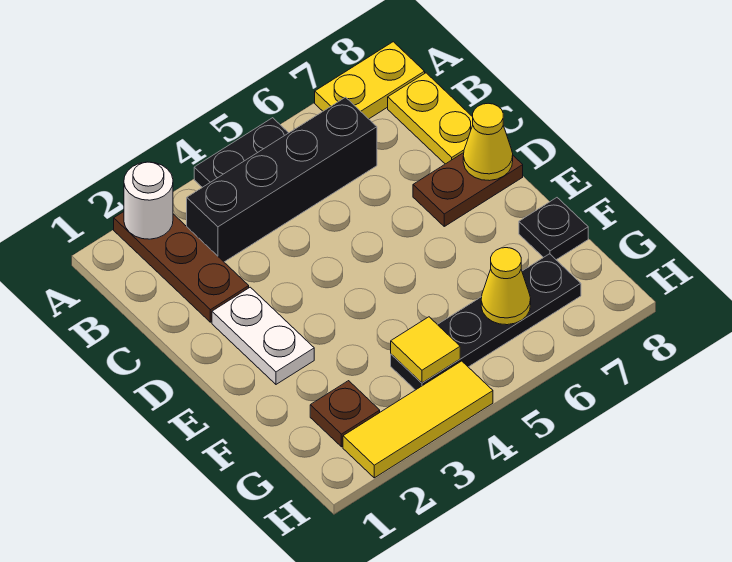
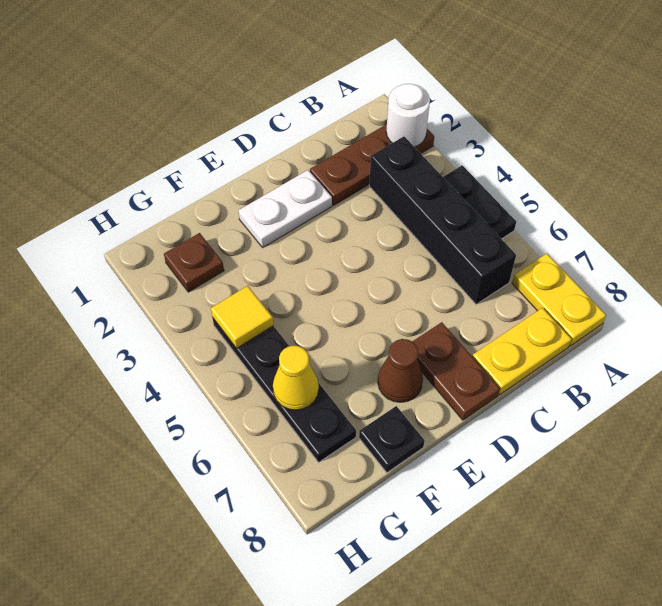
yellow cone D8 level 2 -> none
none -> brown cone E7 level 1
yellow tile H2:H4 level 1 -> none

